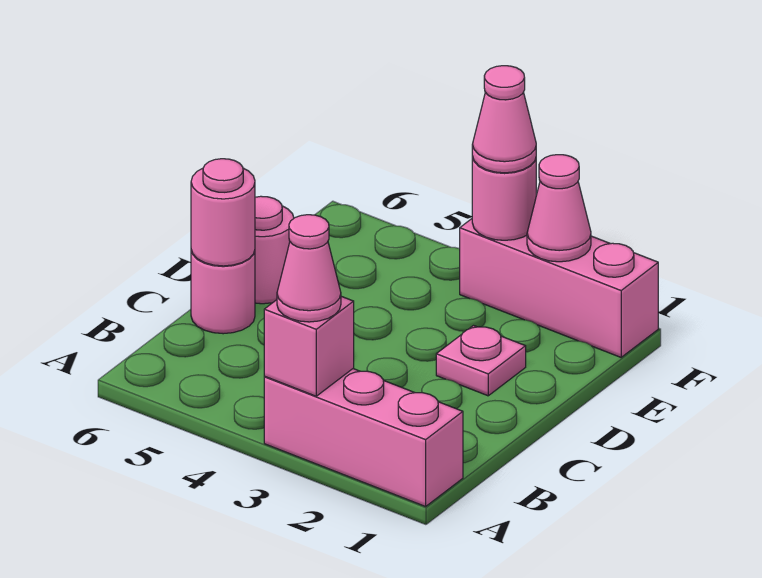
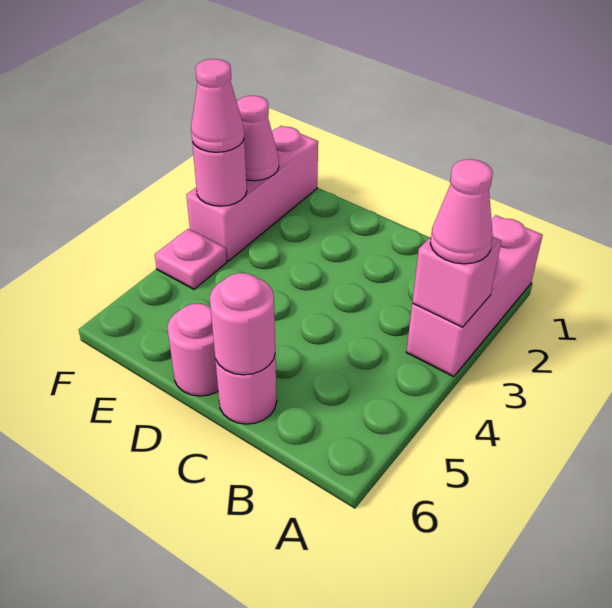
pink plate D2 level 1 -> pink plate F4 level 1

